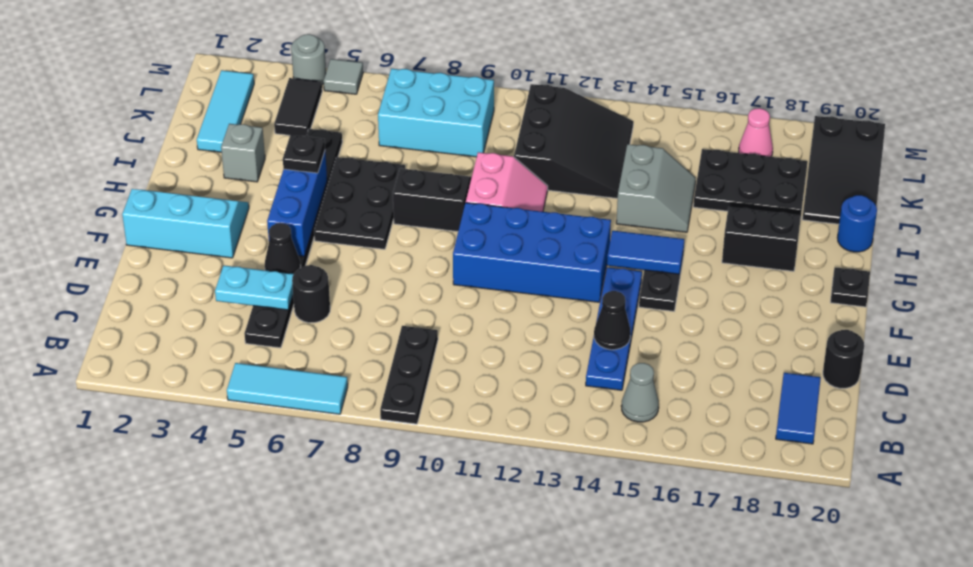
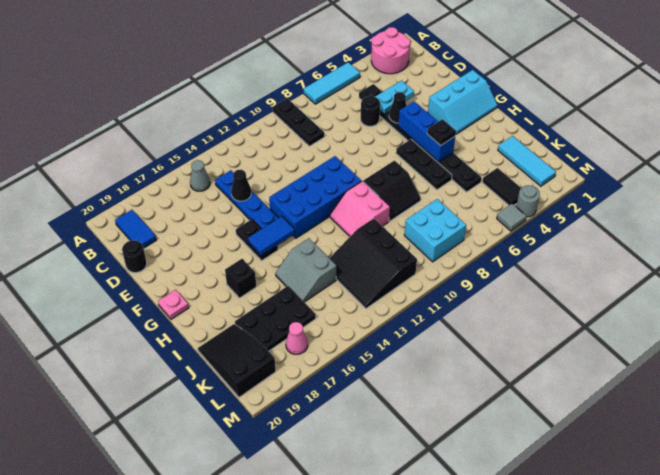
none -> pink round brick A2:B3 level 1
black plate G6:I7 level 1 -> black plate G6:I6 level 1
black plate G20 level 1 -> pink plate G20 level 1
black brick H17:H18 level 1 -> black brick H17 level 1
grey brick I3 level 1 -> none
blue round brick I20 level 1 -> none
cyan brick K7:L9 level 1 -> cyan brick K8:L9 level 1

